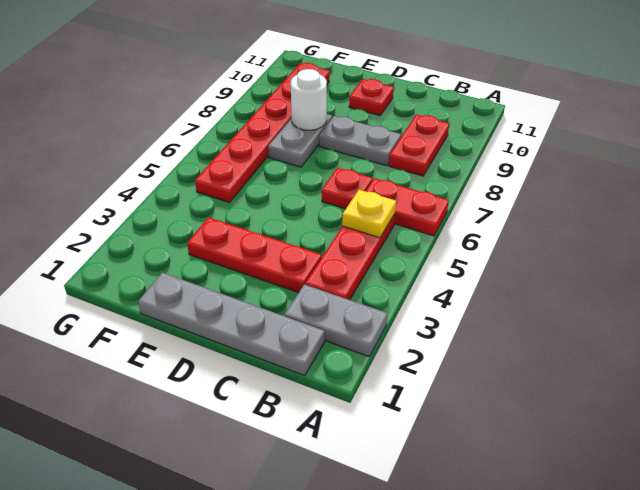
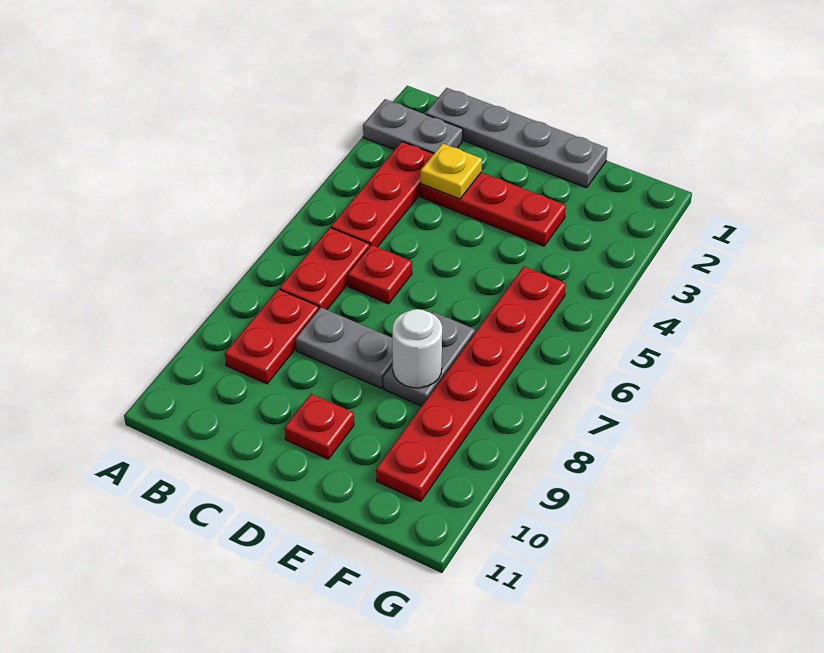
red plate A6:B6 level 1 -> red plate B6:B7 level 1
yellow plate B5 level 2 -> yellow plate C3 level 2

